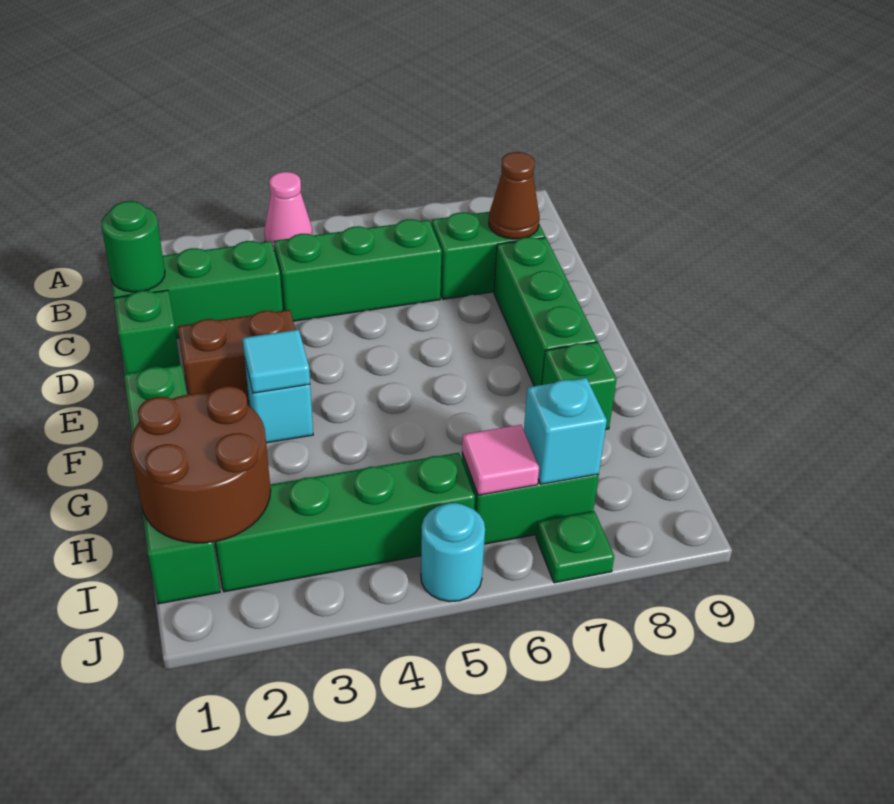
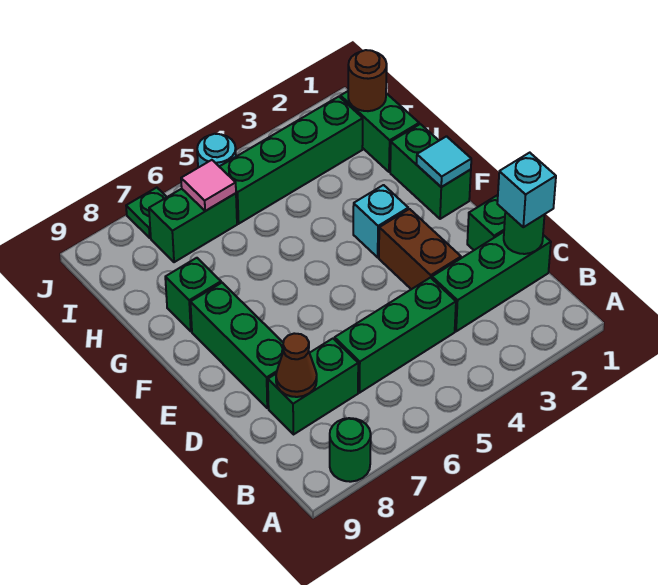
pink cone A4 level 1 -> none
none -> green round brick A8 level 1
brown brick E2:E3 level 1 -> brown brick D3:E3 level 1
cyan tile F3 level 2 -> cyan tile F1 level 2
brown round brick H1:I2 level 2 -> brown round brick I1 level 2
cyan brick I7 level 2 -> cyan brick C1 level 3

